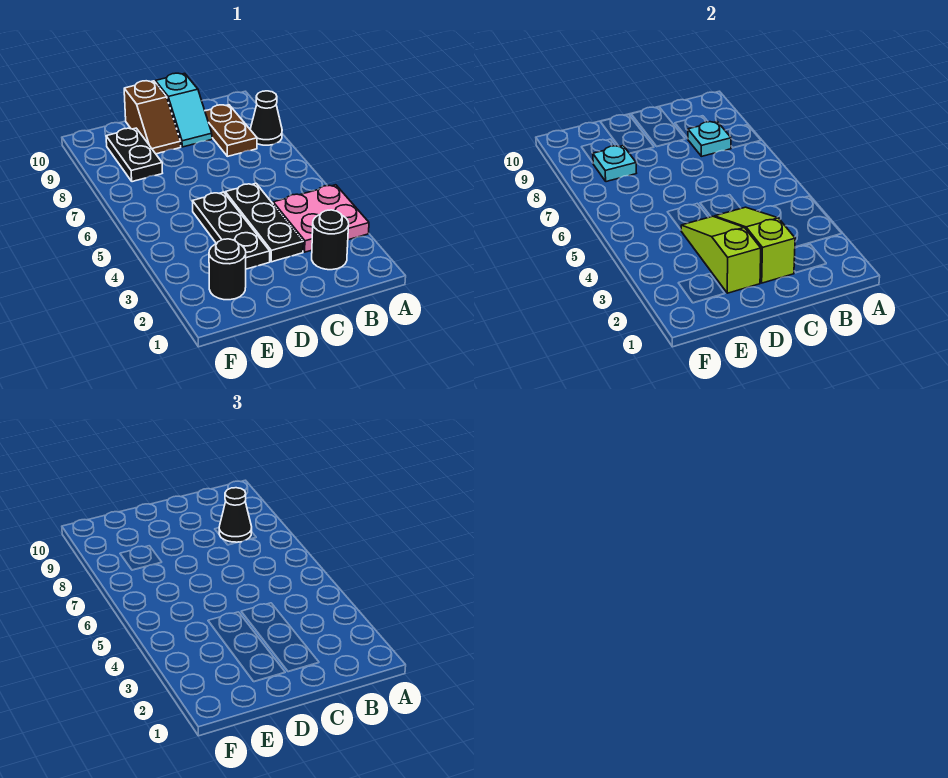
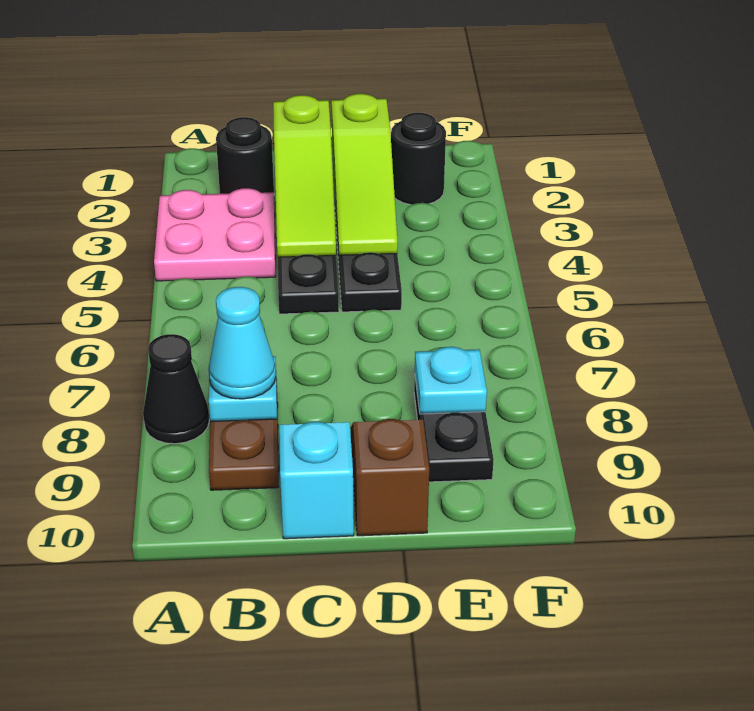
black cone B8 level 3 -> cyan cone B8 level 3

